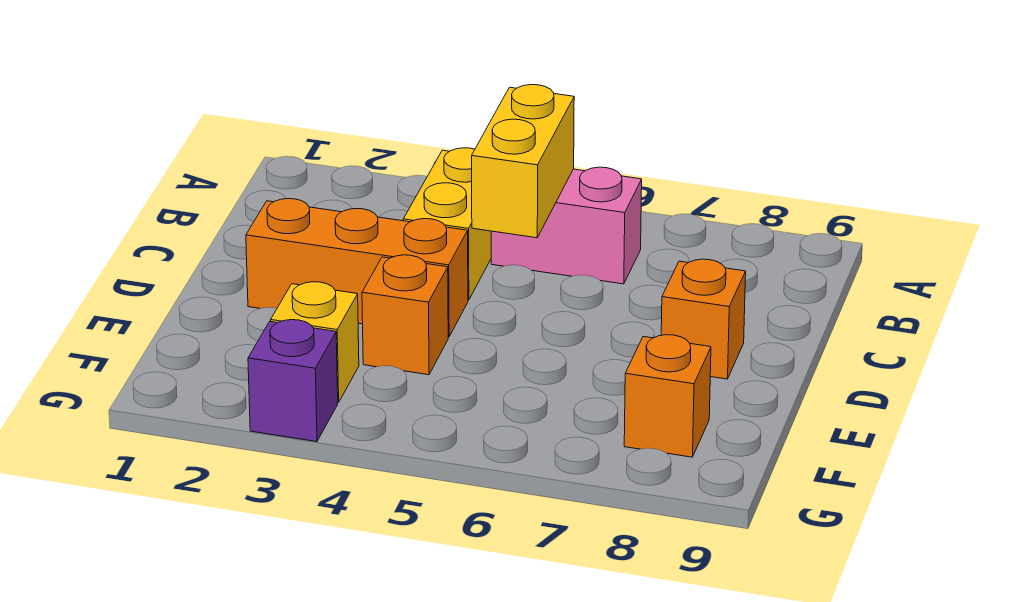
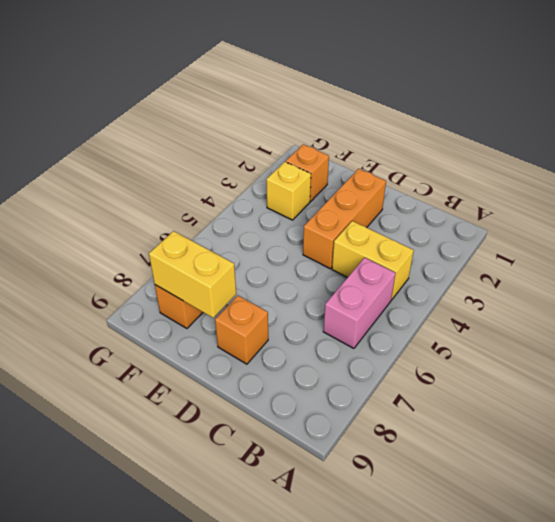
yellow brick B5:C5 level 2 -> yellow brick E8:F8 level 2
orange brick E4 level 1 -> orange brick F2 level 1
purple brick G3 level 1 -> none

